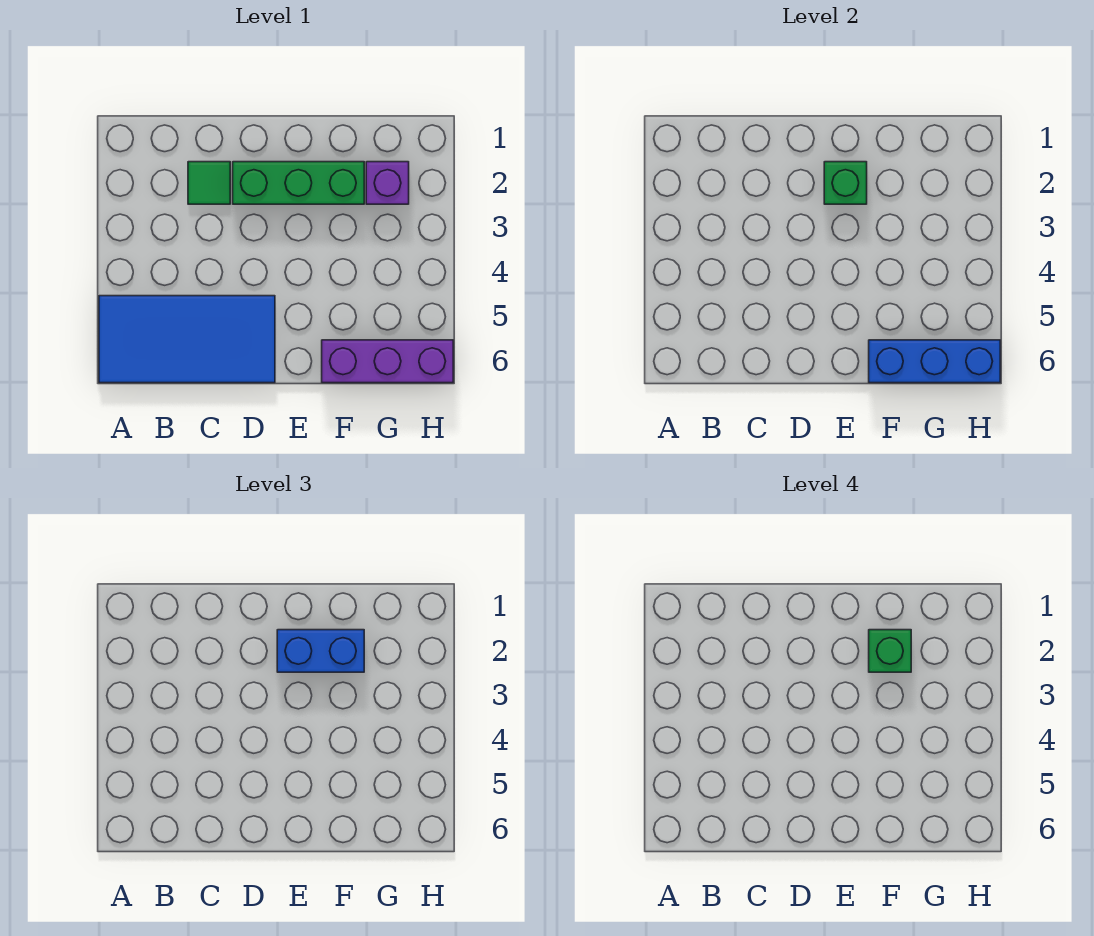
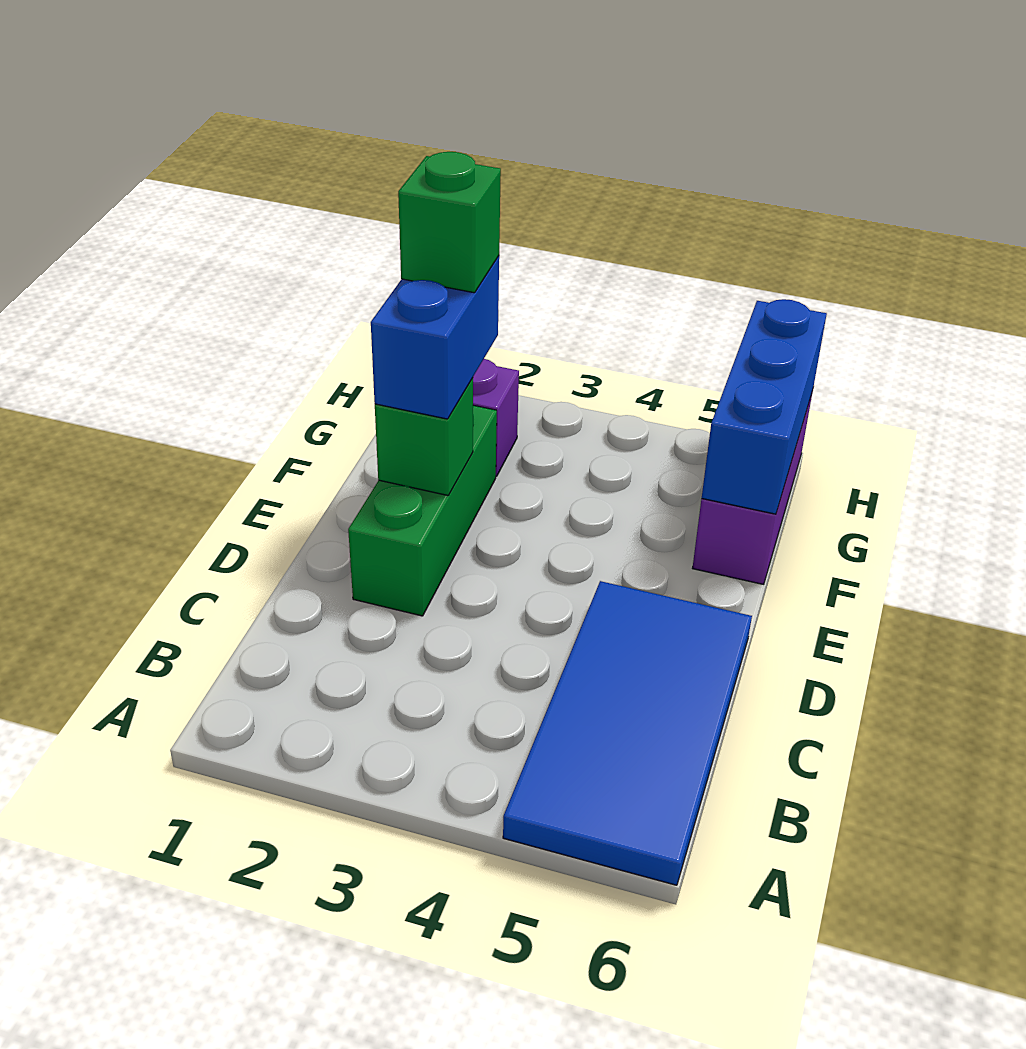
green tile C2 level 1 -> none

